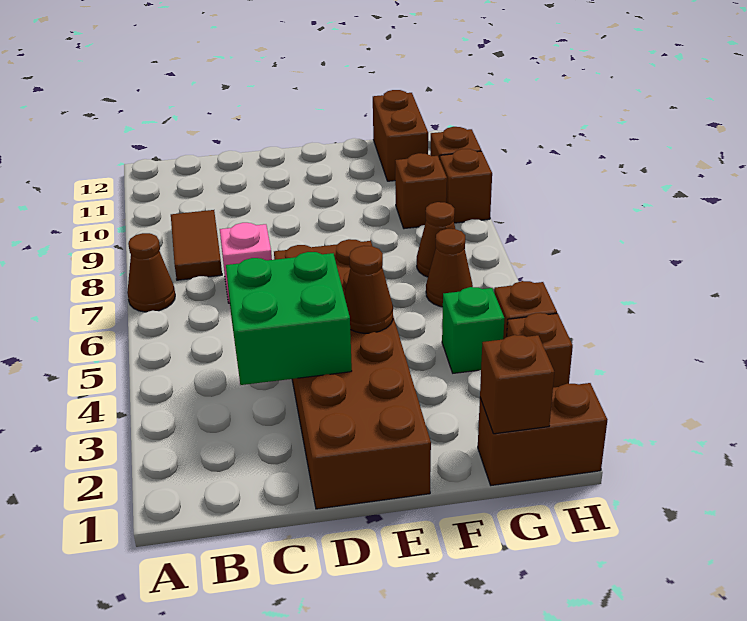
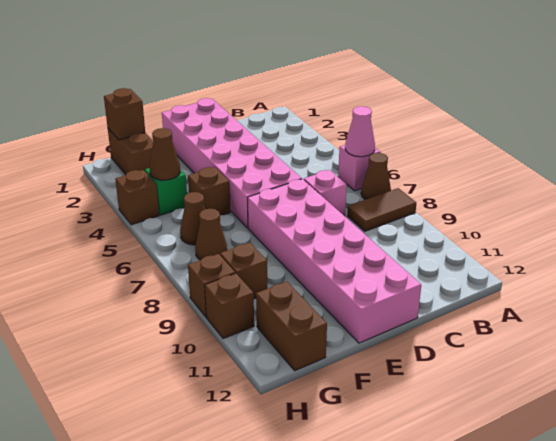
none -> pink brick A6 level 1
none -> pink cone A6 level 2
brown tile B8:B9 level 1 -> brown tile A8:B8 level 1
green brick C3:D4 level 2 -> none
brown brick D1:E6 level 1 -> pink brick D1:E6 level 1
none -> pink brick D7:E12 level 1
brown cone E4 level 2 -> brown cone G4 level 2
brown brick G1:H1 level 1 -> brown brick G1:G2 level 1
brown brick H3 level 1 -> brown brick F5 level 1

